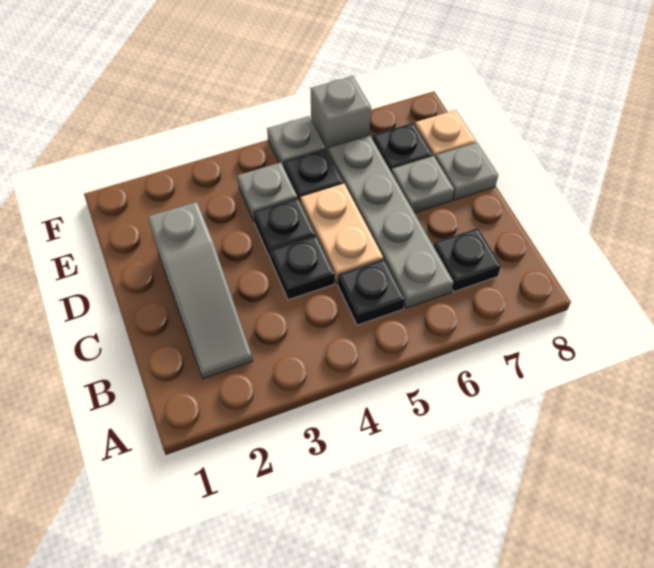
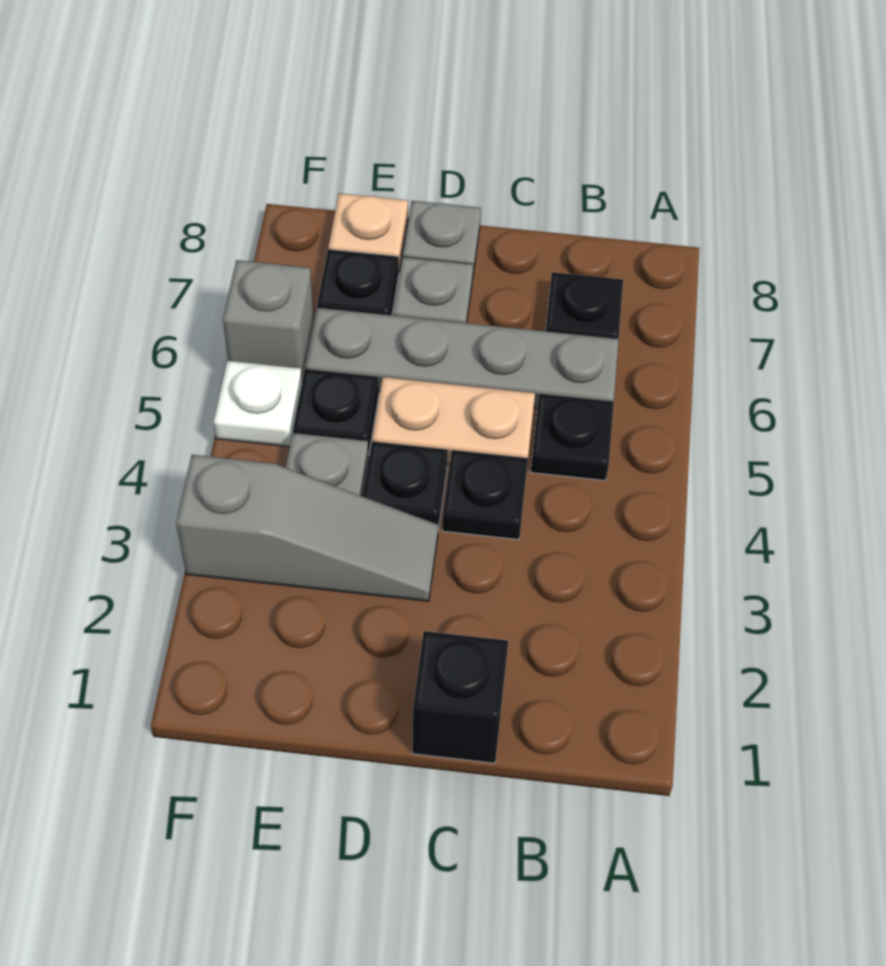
grey slope B2:D2 level 1 top D -> grey slope D3:F3 level 1 top F
none -> black brick C1 level 1
grey plate F5 level 1 -> white plate F5 level 1

